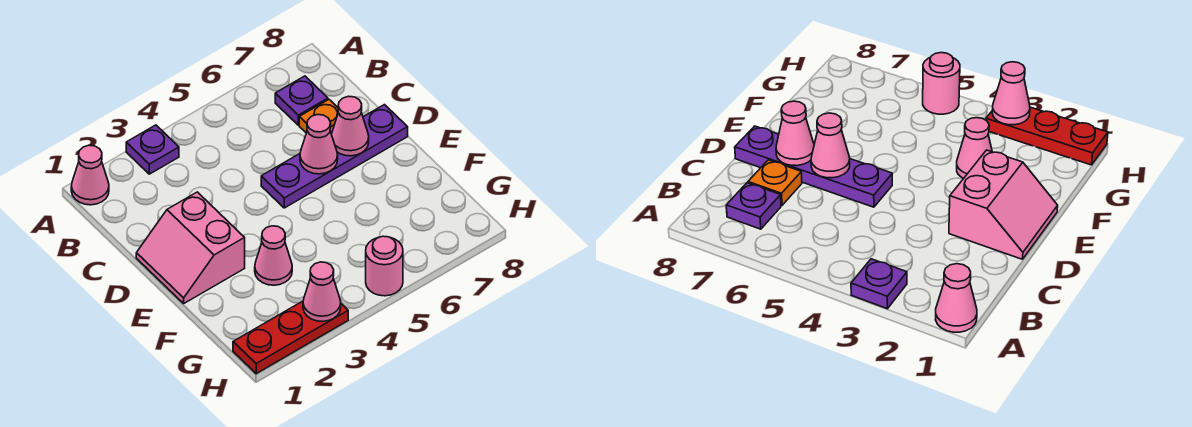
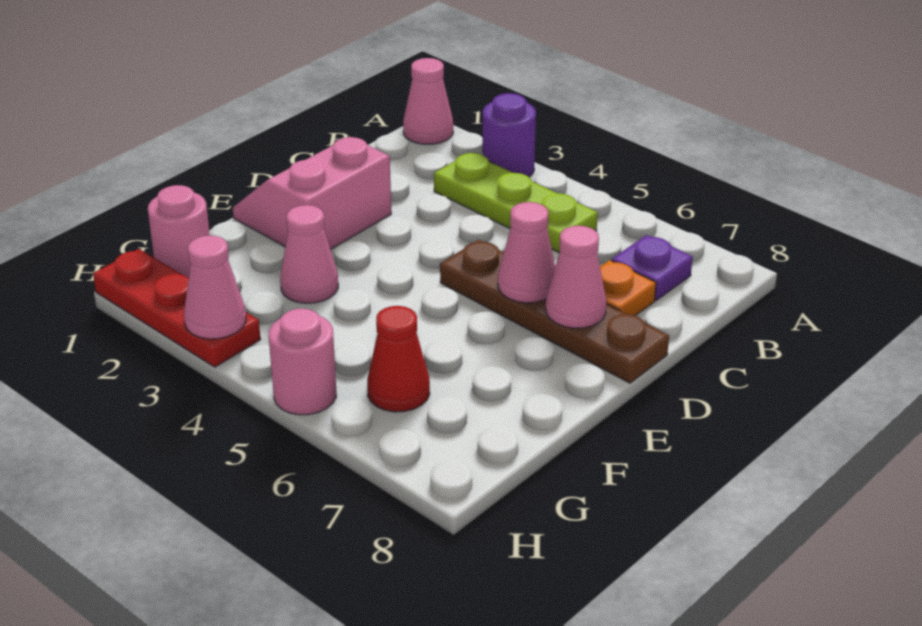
purple plate A3 level 1 -> purple round brick A3 level 1
none -> lime plate B3:B5 level 1
purple plate D5:D8 level 1 -> brown plate D5:D8 level 1
none -> pink round brick G1 level 1
none -> red cone G6 level 1

